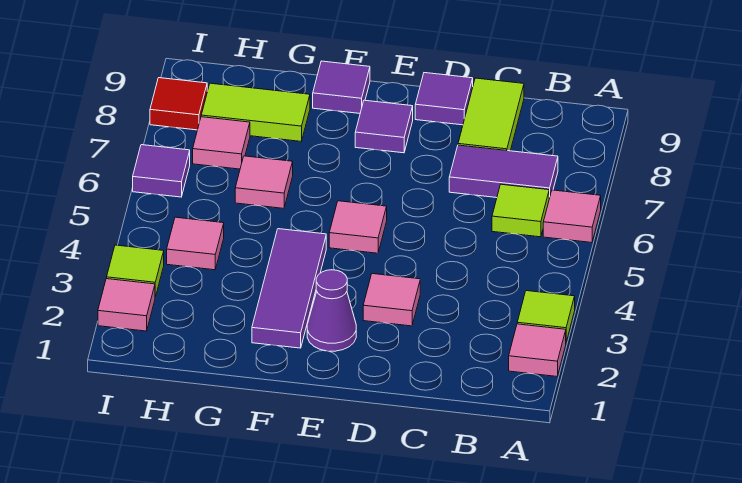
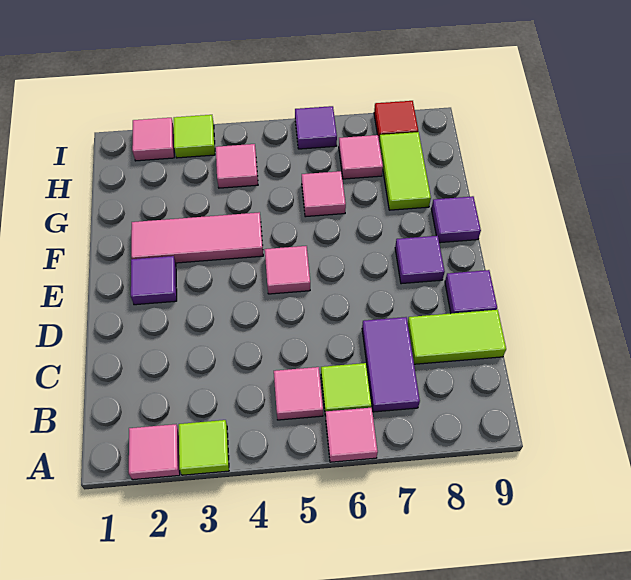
pink tile D3 level 1 -> pink tile B5 level 1
purple cone E2 level 1 -> purple tile E2 level 1
purple tile F2:F4 level 1 -> pink tile F2:F4 level 1

